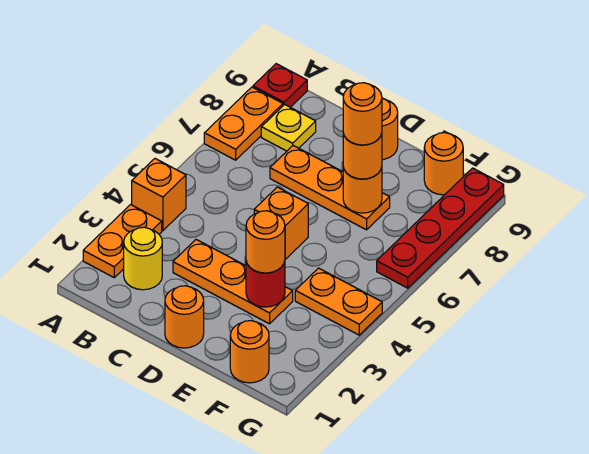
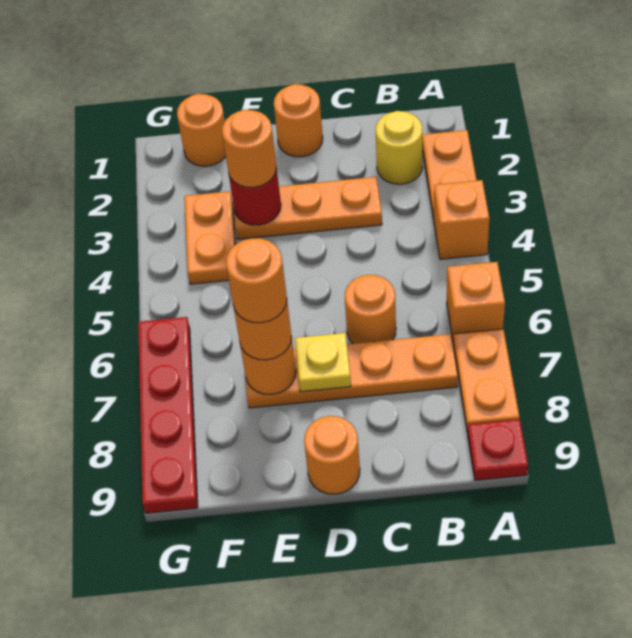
yellow plate B8 level 1 -> yellow plate D7 level 2
orange plate C7:E7 level 1 -> orange plate B7:E7 level 1
orange brick D5 level 1 -> orange brick A6 level 1
orange plate F4:G4 level 1 -> orange plate F3:F4 level 1
orange round brick F9 level 1 -> orange round brick C6 level 1

